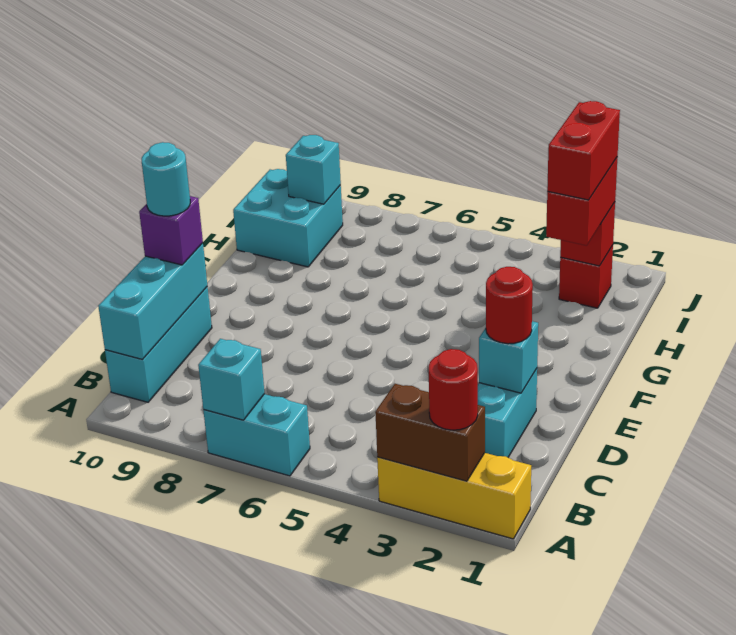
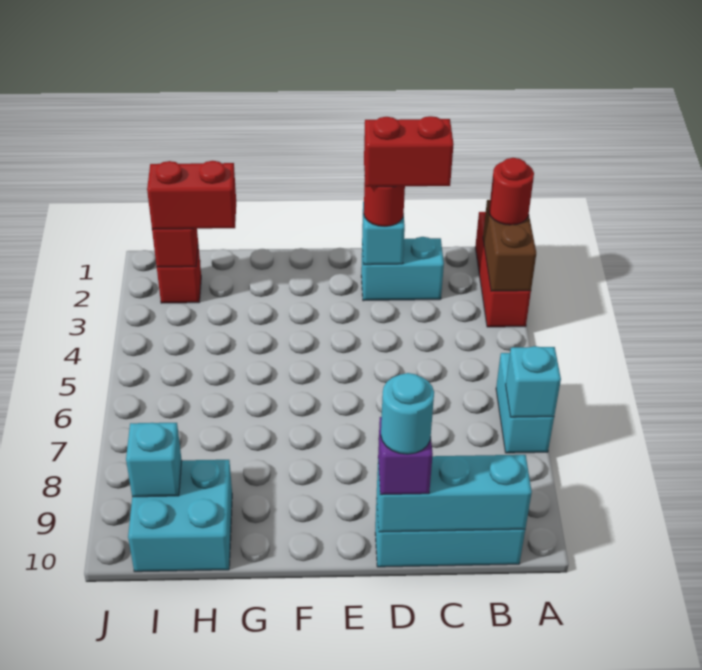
yellow brick A1:A3 level 1 -> red brick A1:A3 level 1
red brick H2:I2 level 4 -> red brick C2:D2 level 4

